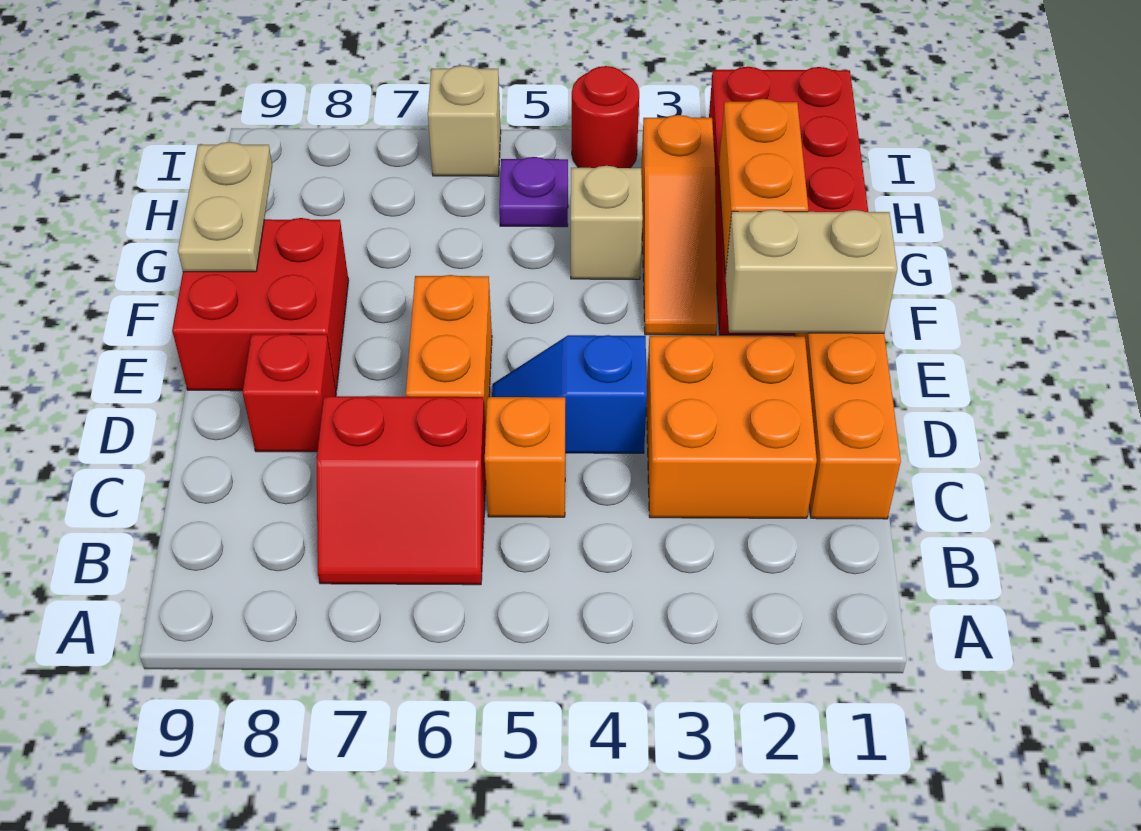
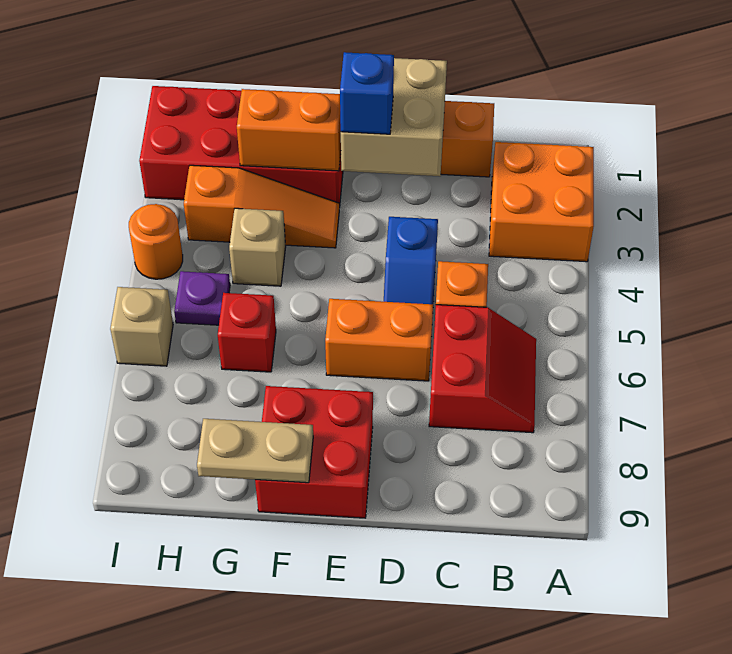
orange brick C2:D3 level 1 -> orange brick A2:B3 level 1
red brick D8 level 1 -> red brick G6 level 1
tan brick E1:E2 level 2 -> tan brick D1:E2 level 2
none -> blue brick E2 level 3
red round brick I4 level 1 -> orange round brick I4 level 1

